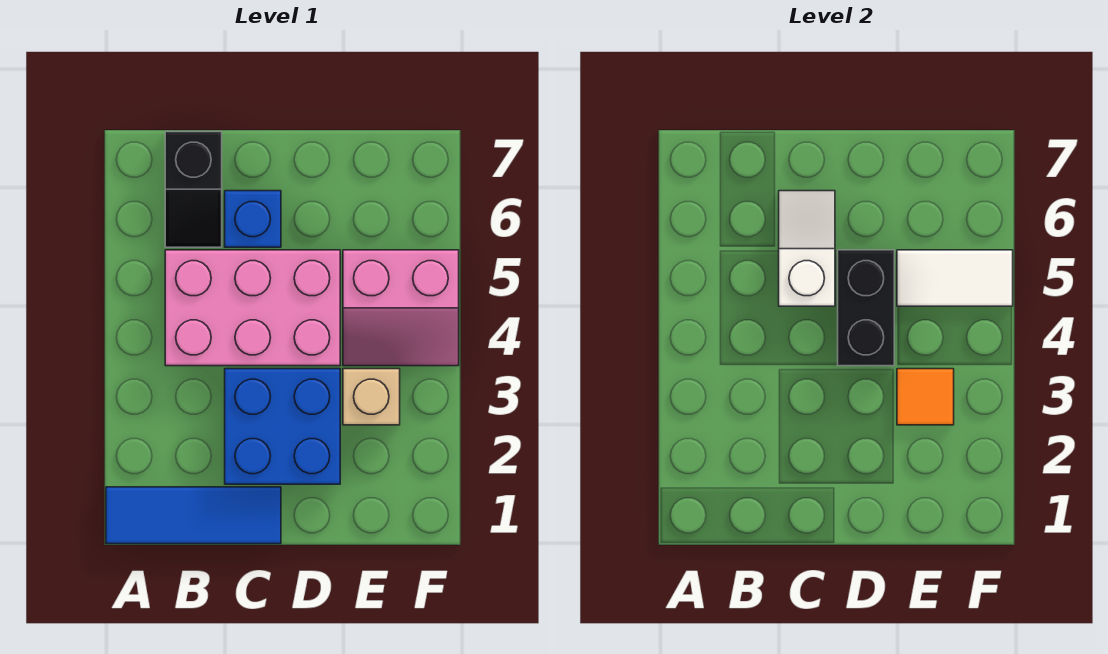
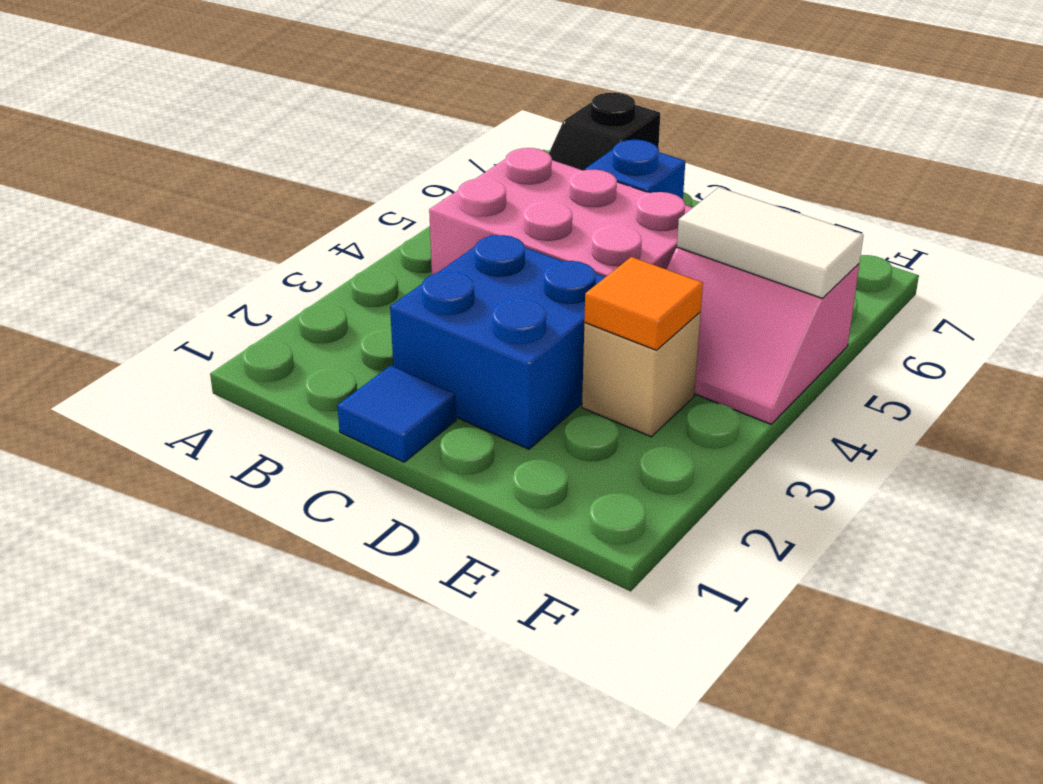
blue tile A1:C1 level 1 -> blue tile C1 level 1
white slope C5:C6 level 2 top 5 -> none
black brick D4:D5 level 2 -> none

